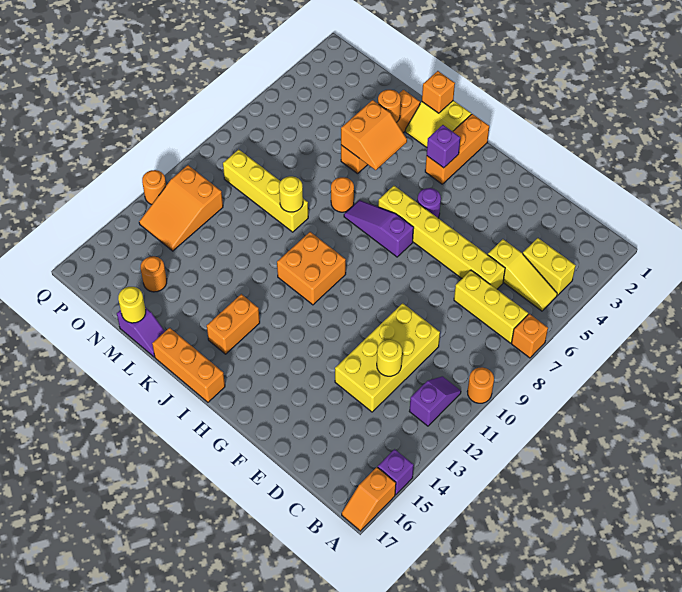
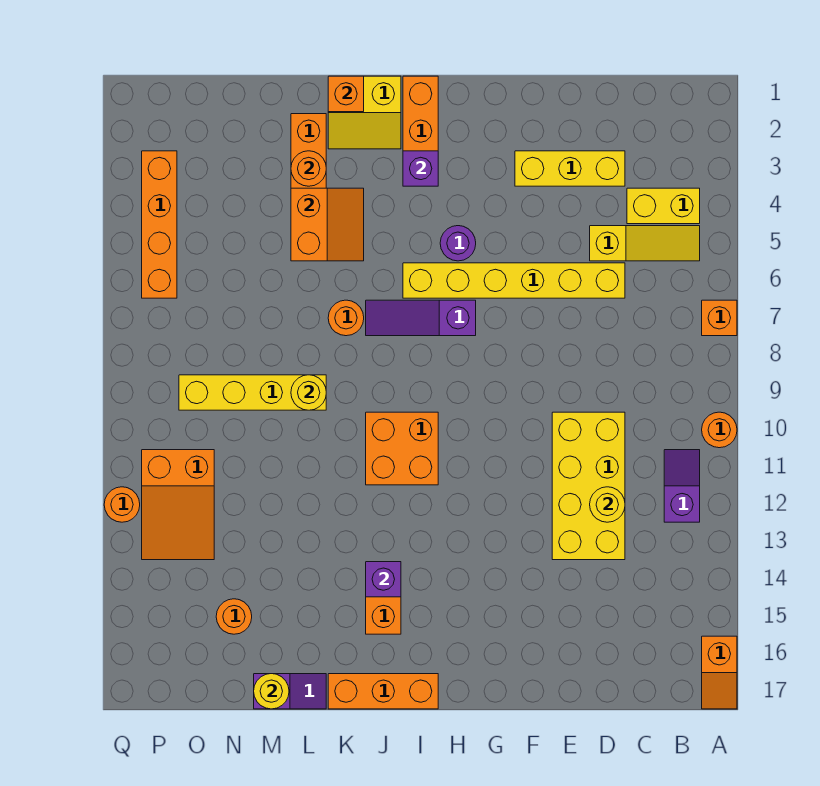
purple brick A15 level 1 -> purple brick J14 level 2
yellow brick B7:D7 level 1 -> yellow brick D3:F3 level 1
none -> orange brick P3:P6 level 1

